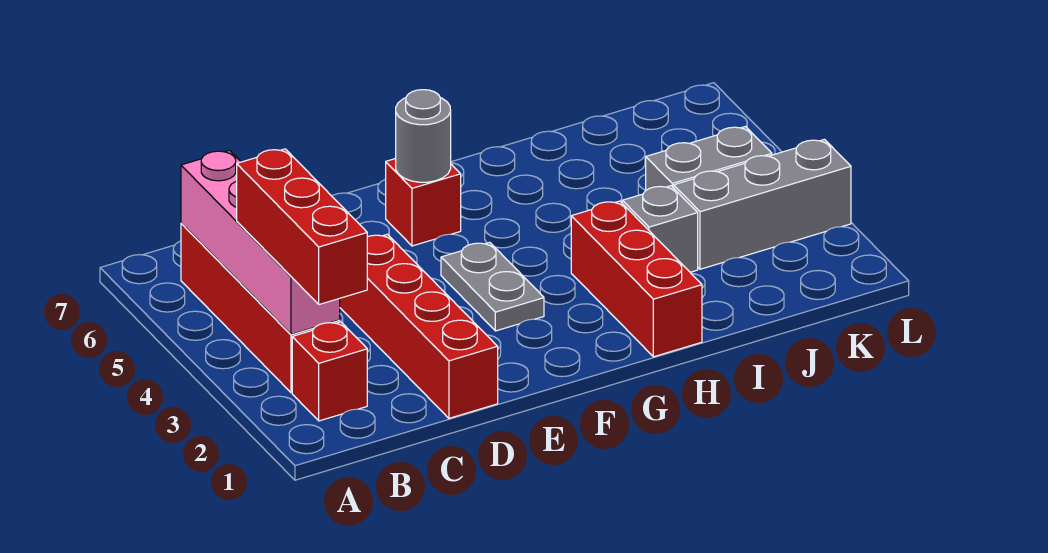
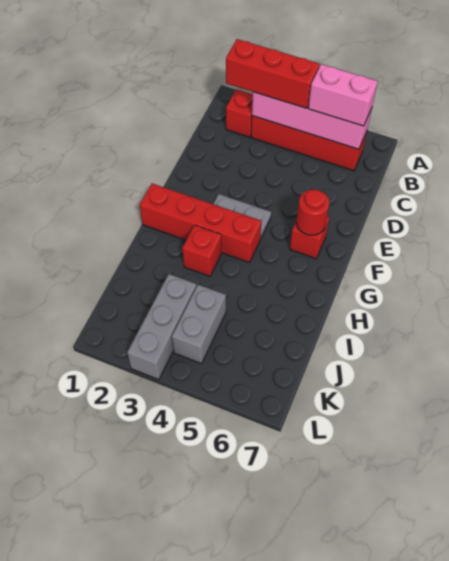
none -> pink brick B5:B6 level 3
red brick D1:D4 level 1 -> red brick G1:G4 level 1
grey round brick F6 level 2 -> red round brick F6 level 2
red brick H1:H3 level 1 -> red brick H3 level 1
grey brick I3 level 1 -> none

